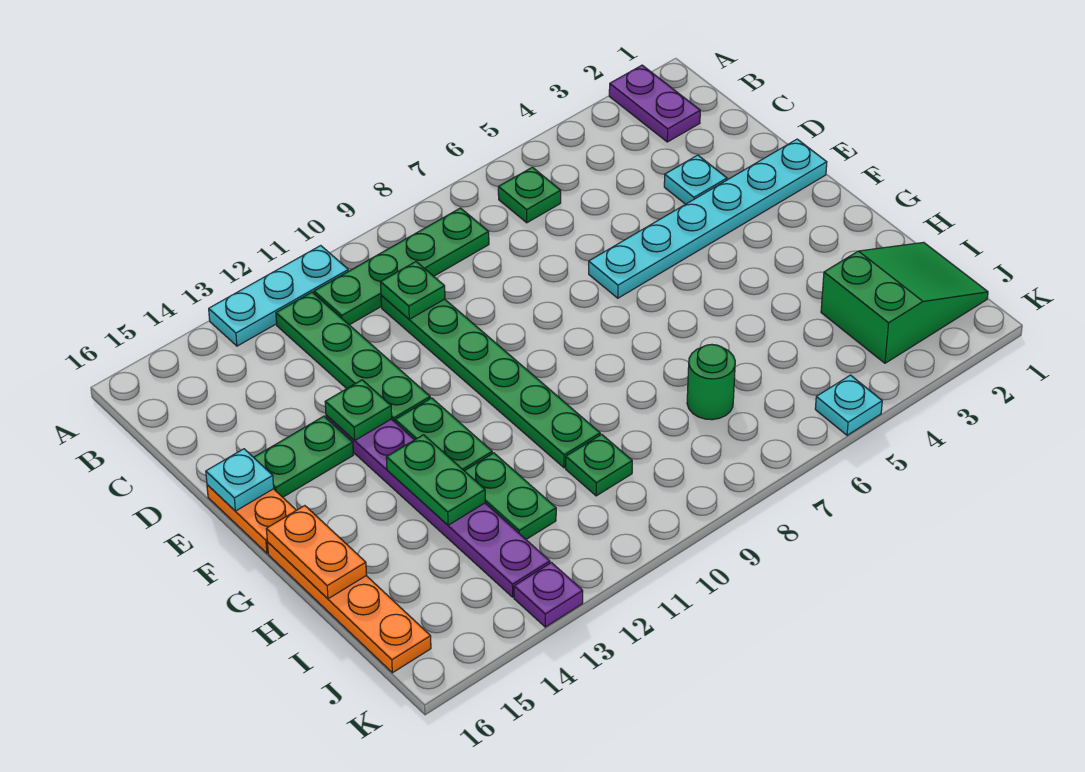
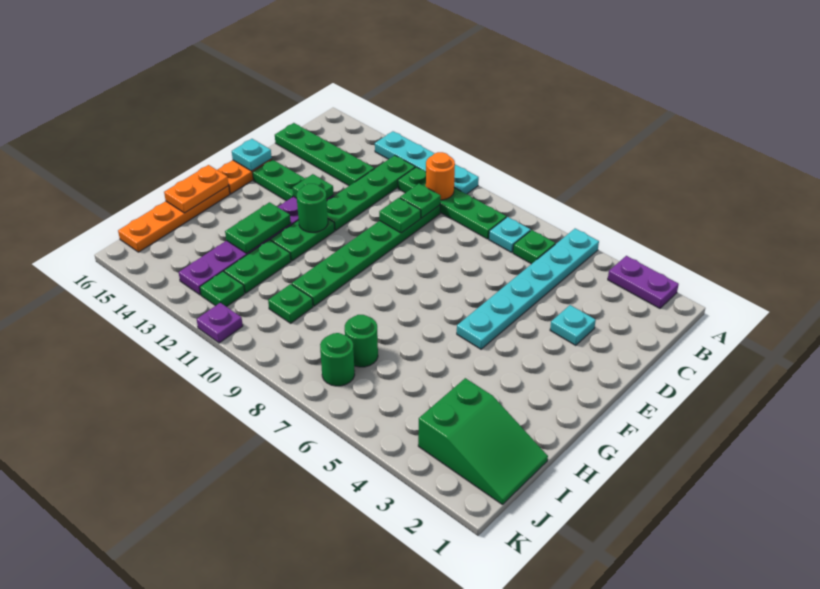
purple plate A2:B2 level 1 -> purple plate A2:A3 level 1
cyan plate A11:A13 level 1 -> cyan plate A10:A13 level 1
none -> orange round brick B10 level 2
none -> green plate C13:C16 level 1
none -> green plate D10 level 2
cyan plate E1:E6 level 1 -> cyan plate A5:F5 level 1
none -> green round brick F12 level 2
none -> green round brick J7 level 1
none -> green plate J12 level 1
cyan plate K5 level 1 -> cyan plate B7 level 1
purple plate K13 level 1 -> purple plate K11 level 1

